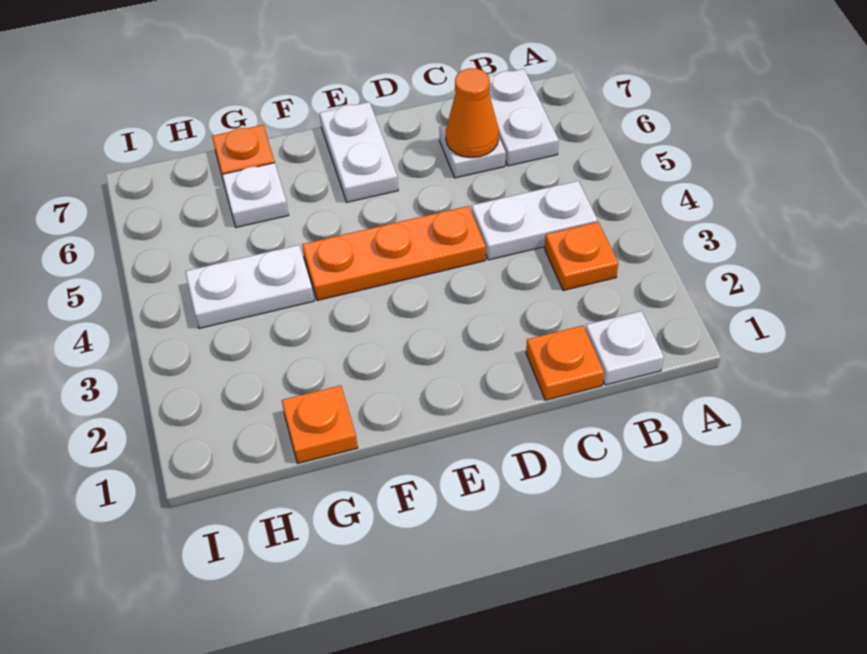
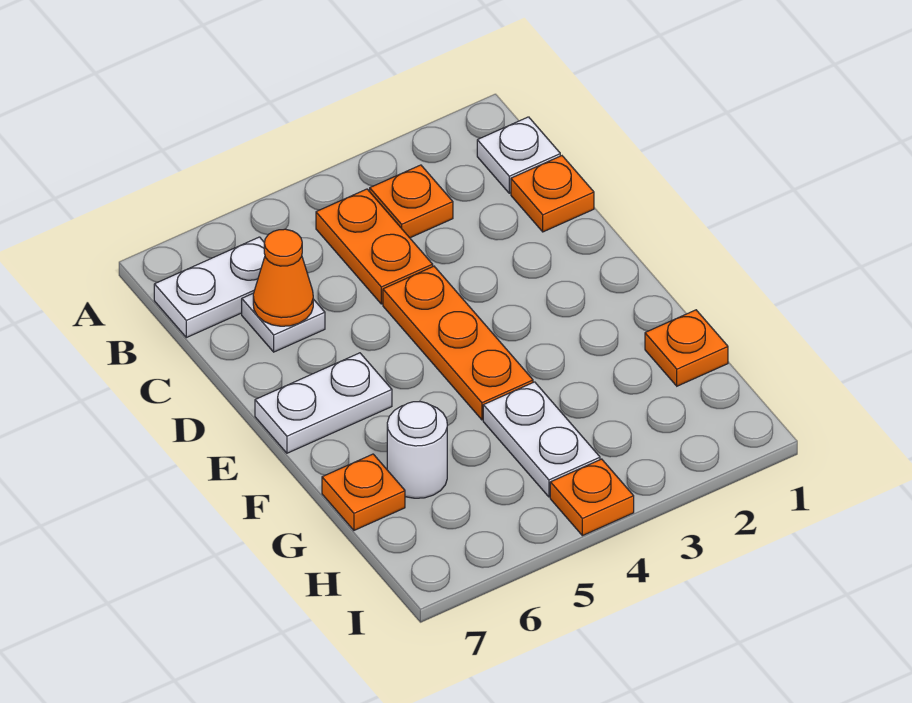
white plate B4:C4 level 1 -> orange plate B4:C4 level 1
white plate G6 level 1 -> white round brick G6 level 1
none -> orange plate I4 level 1

